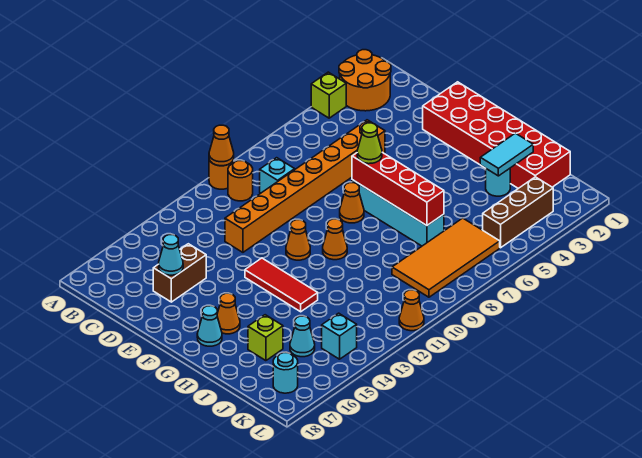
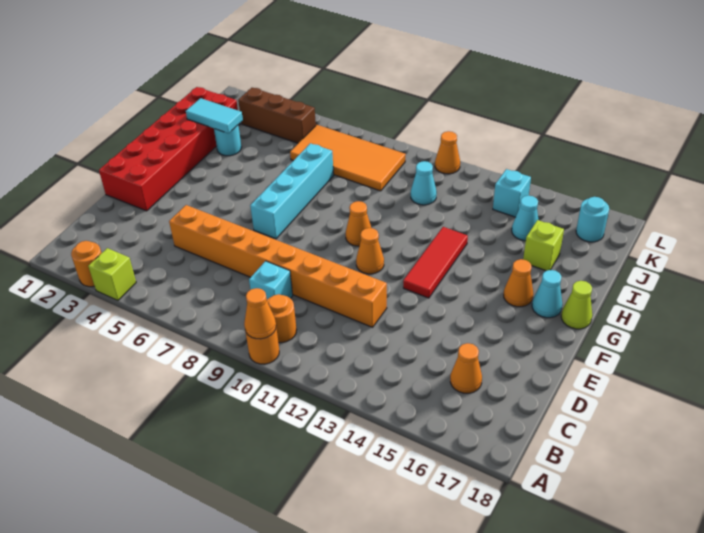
orange round brick A2:B3 level 1 -> orange round brick A3 level 1
brown brick D15:D16 level 1 -> none
cyan cone D16 level 2 -> cyan cone J11 level 1
red brick F7:I7 level 2 -> none
lime cone F7 level 3 -> lime cone G18 level 1
orange cone F8 level 1 -> orange cone C16 level 1

